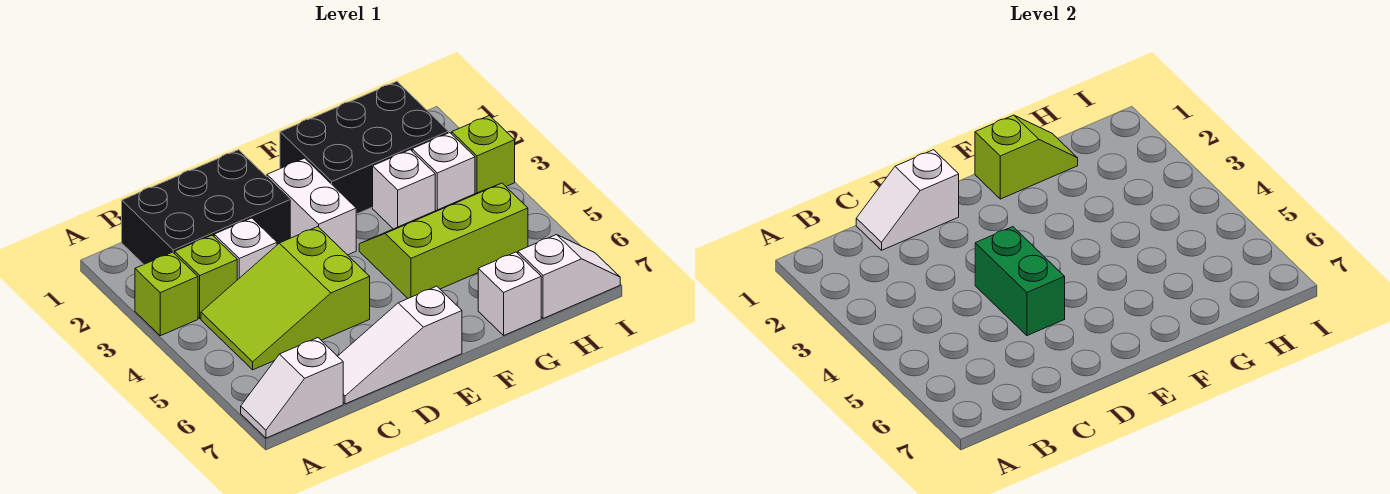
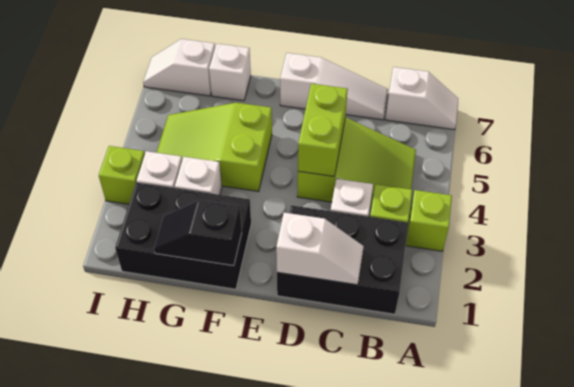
green brick D4:D5 level 2 -> lime brick D4:D5 level 2
white brick E2:E3 level 1 -> none
lime slope F1:G1 level 2 top F -> black slope F1:G1 level 2 top F
lime slope F4:H5 level 1 top 5 -> lime slope F4:H5 level 1 top F

